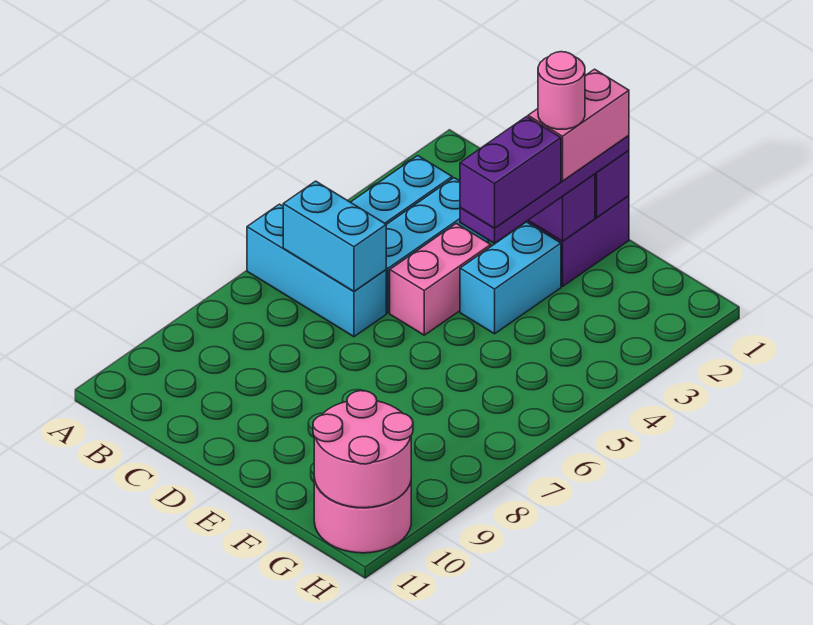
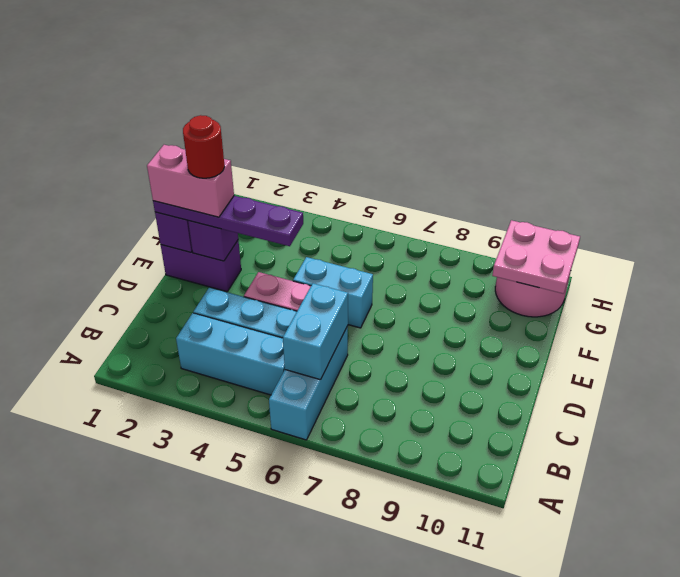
pink round brick E2 level 5 -> red round brick E2 level 5
cyan brick E3:E4 level 1 -> cyan brick E5:E6 level 1
purple brick E3:E4 level 4 -> none
pink round brick G10:H11 level 2 -> pink plate G10:H11 level 2

